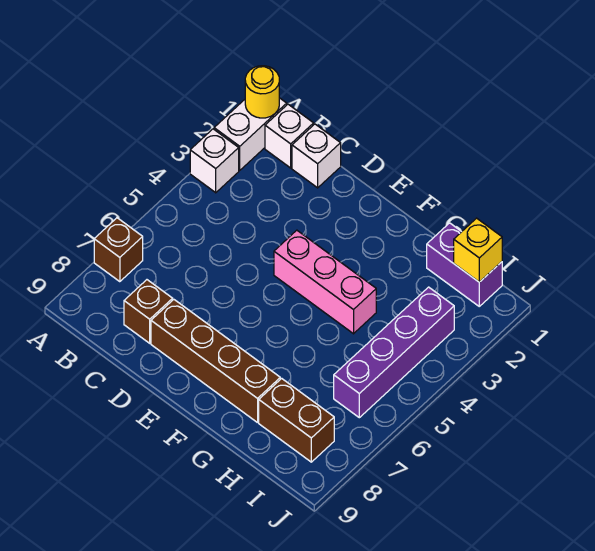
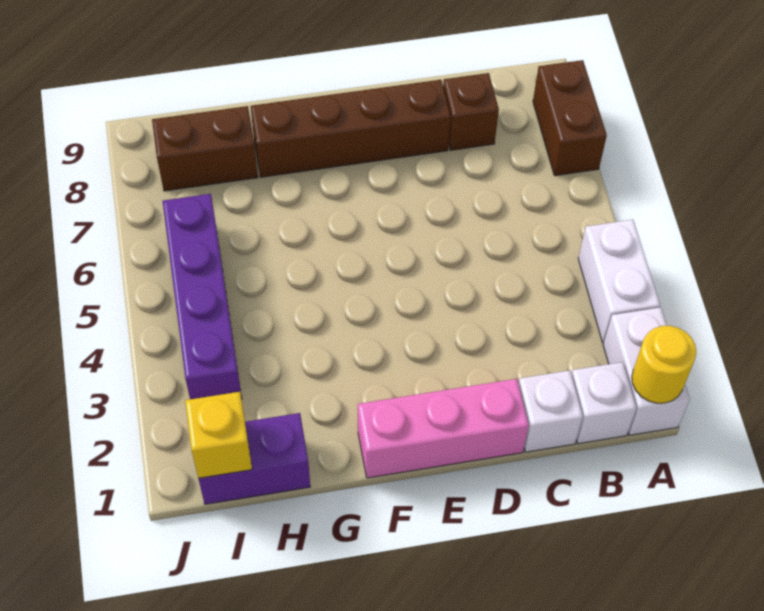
white brick A3 level 1 -> white brick A3:A4 level 1
brown brick A7 level 1 -> brown brick A7:A8 level 1
pink brick E4:G4 level 1 -> pink brick D1:F1 level 1

